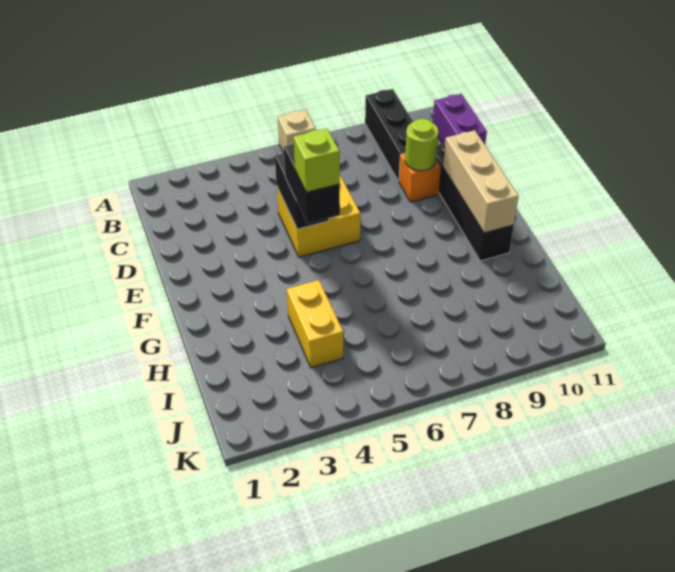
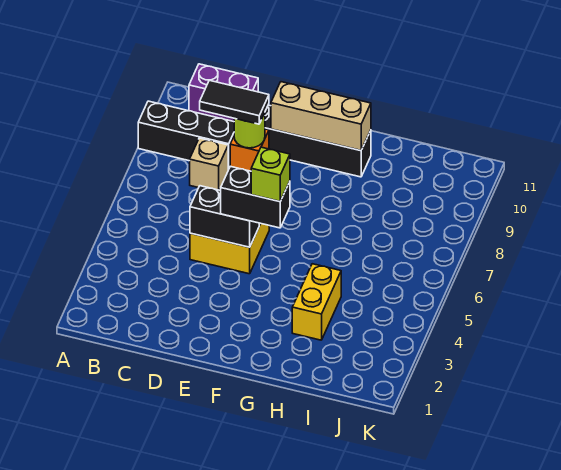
tan brick A6 level 1 -> tan brick C8 level 1
none -> black tile C9:D9 level 3
yellow brick H4:I4 level 1 -> yellow brick H3:H4 level 1

